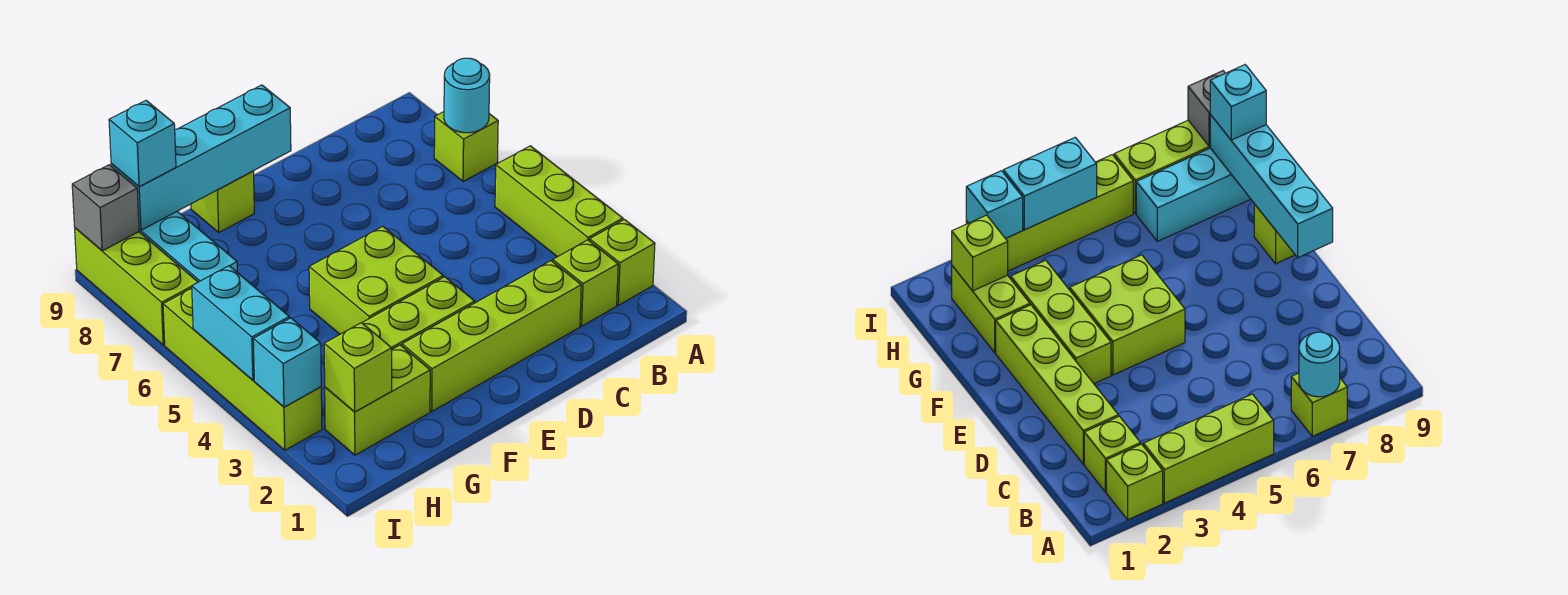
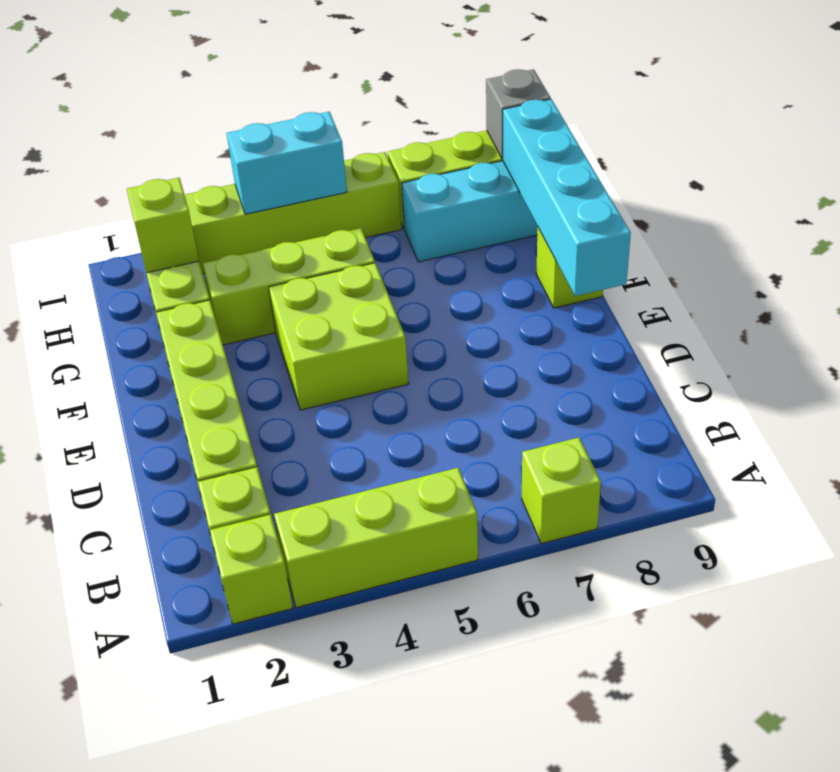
cyan round brick A7 level 2 -> none
lime brick E3:G3 level 1 -> lime brick G3:G5 level 1
cyan brick H9 level 3 -> none
cyan brick I3 level 2 -> none

